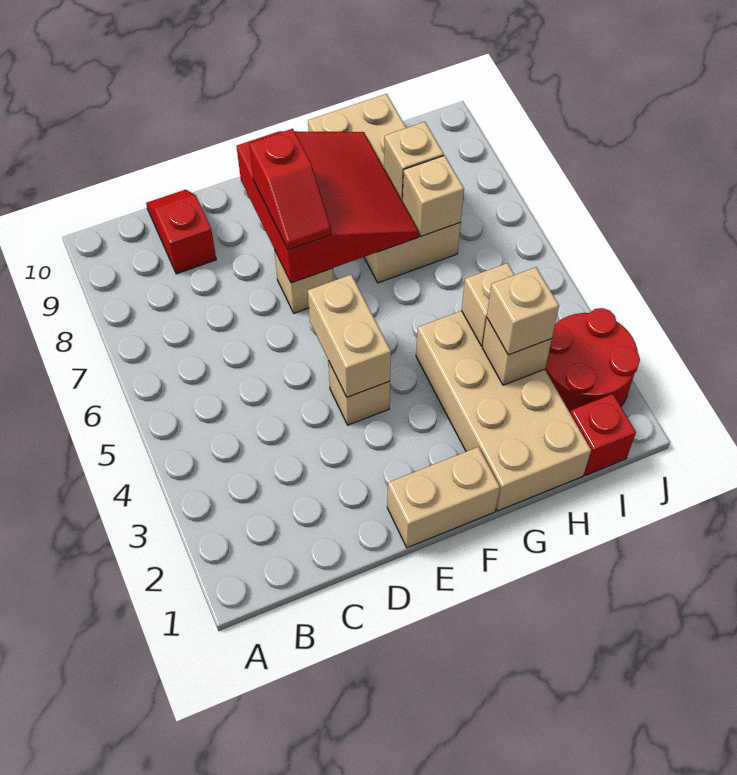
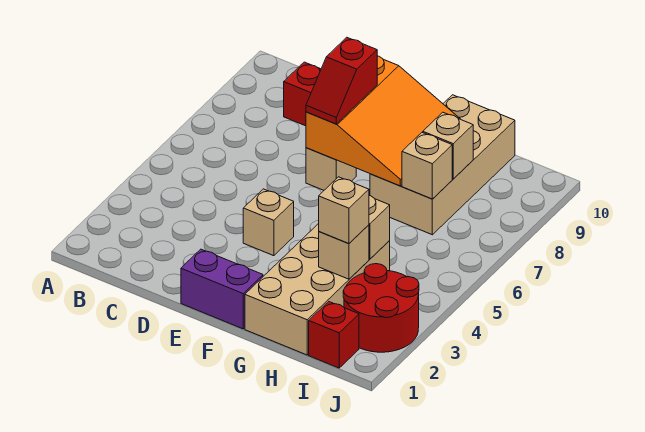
tan brick E1:F1 level 1 -> purple brick E1:F1 level 1
tan brick E4:E5 level 2 -> none
red slope E7:G9 level 2 top E -> orange slope E7:G9 level 2 top E

